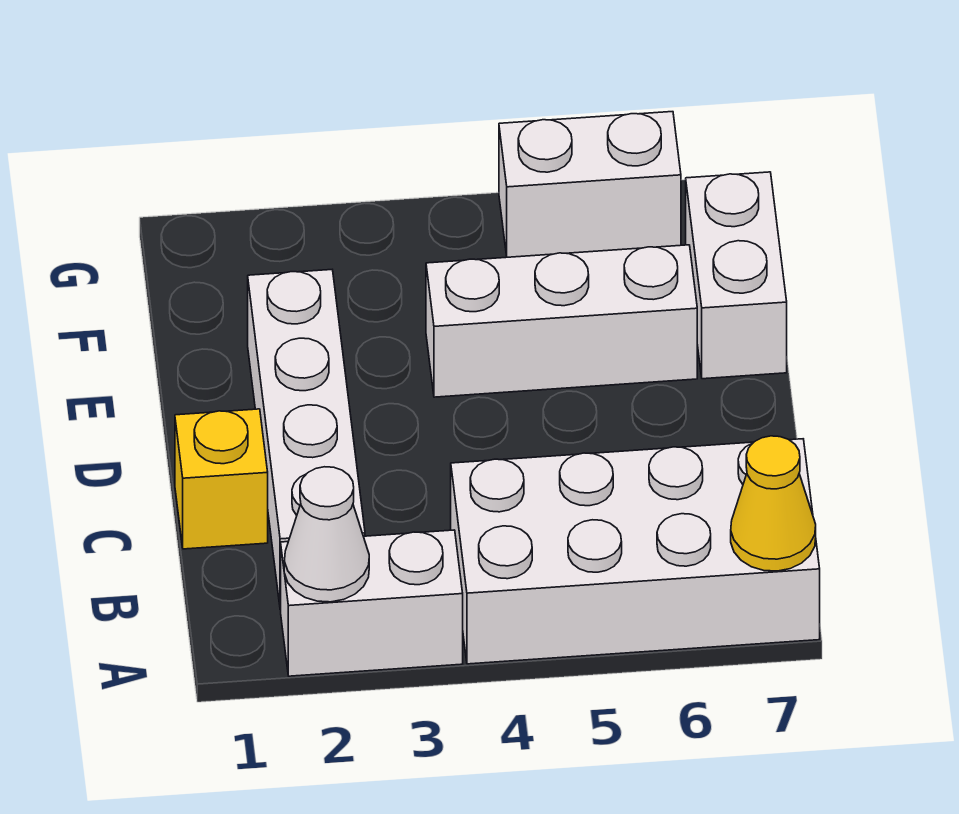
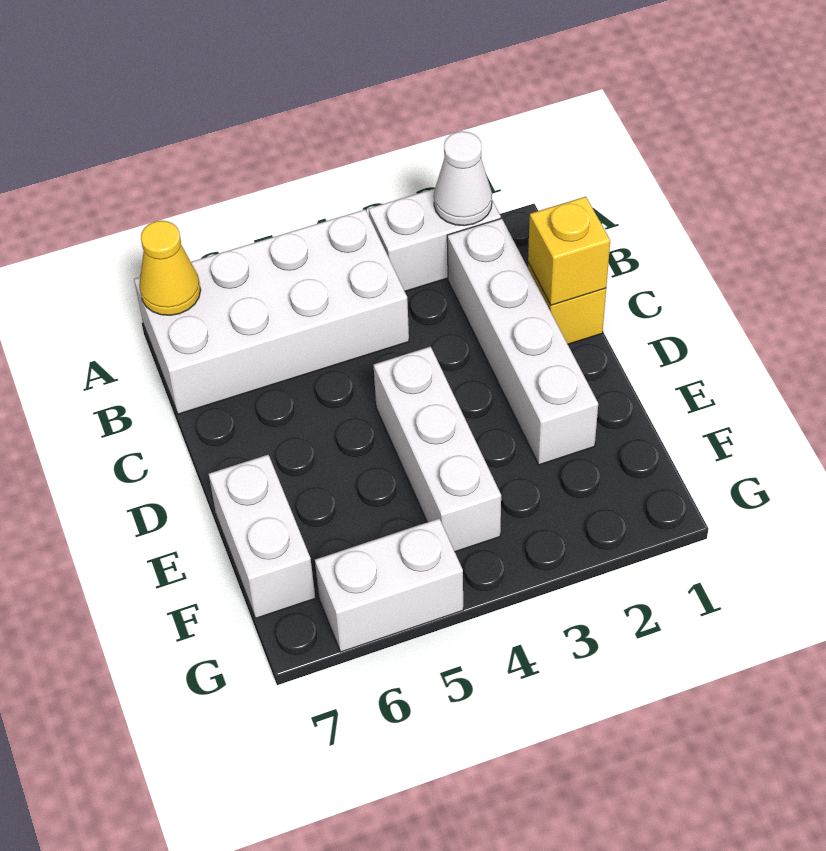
none -> yellow brick C1 level 2
white brick E4:E6 level 1 -> white brick D4:F4 level 1

